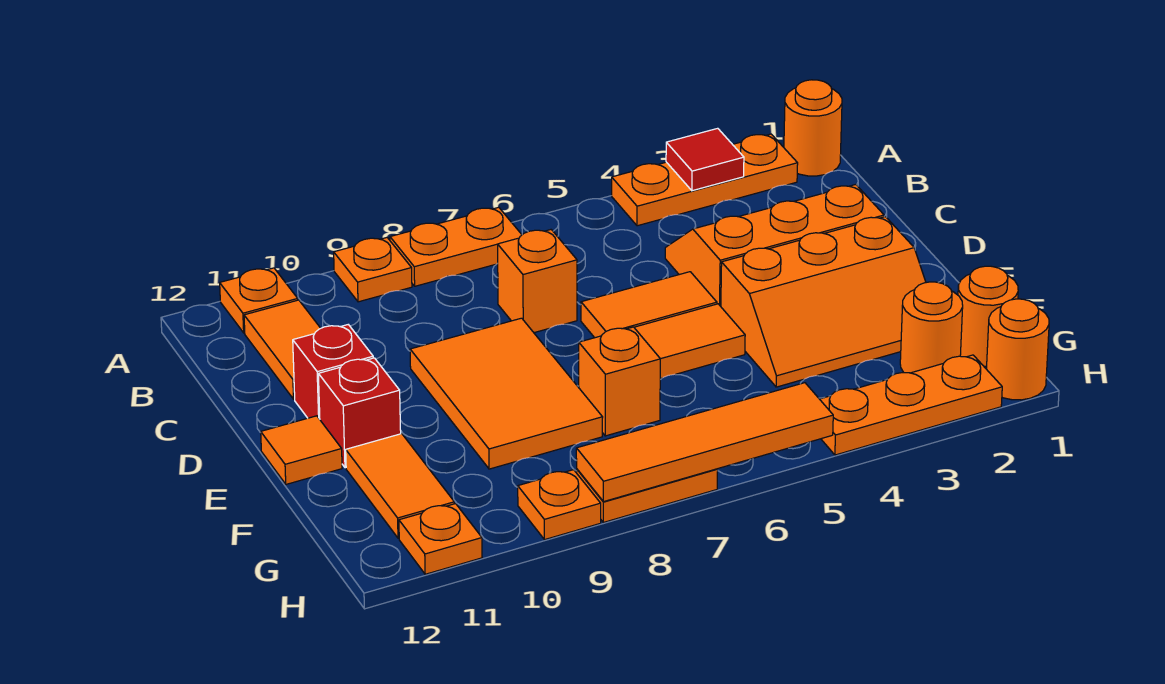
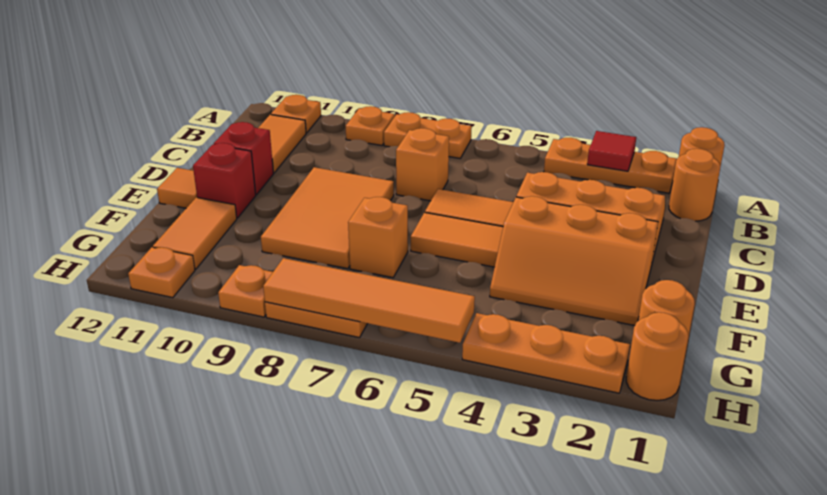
orange round brick G2 level 1 -> orange round brick B1 level 1

